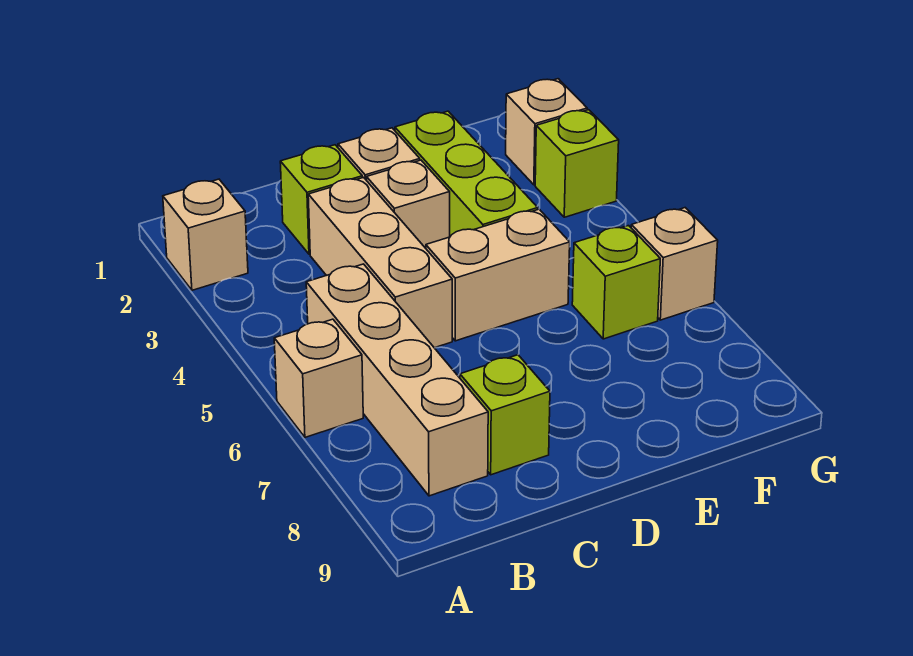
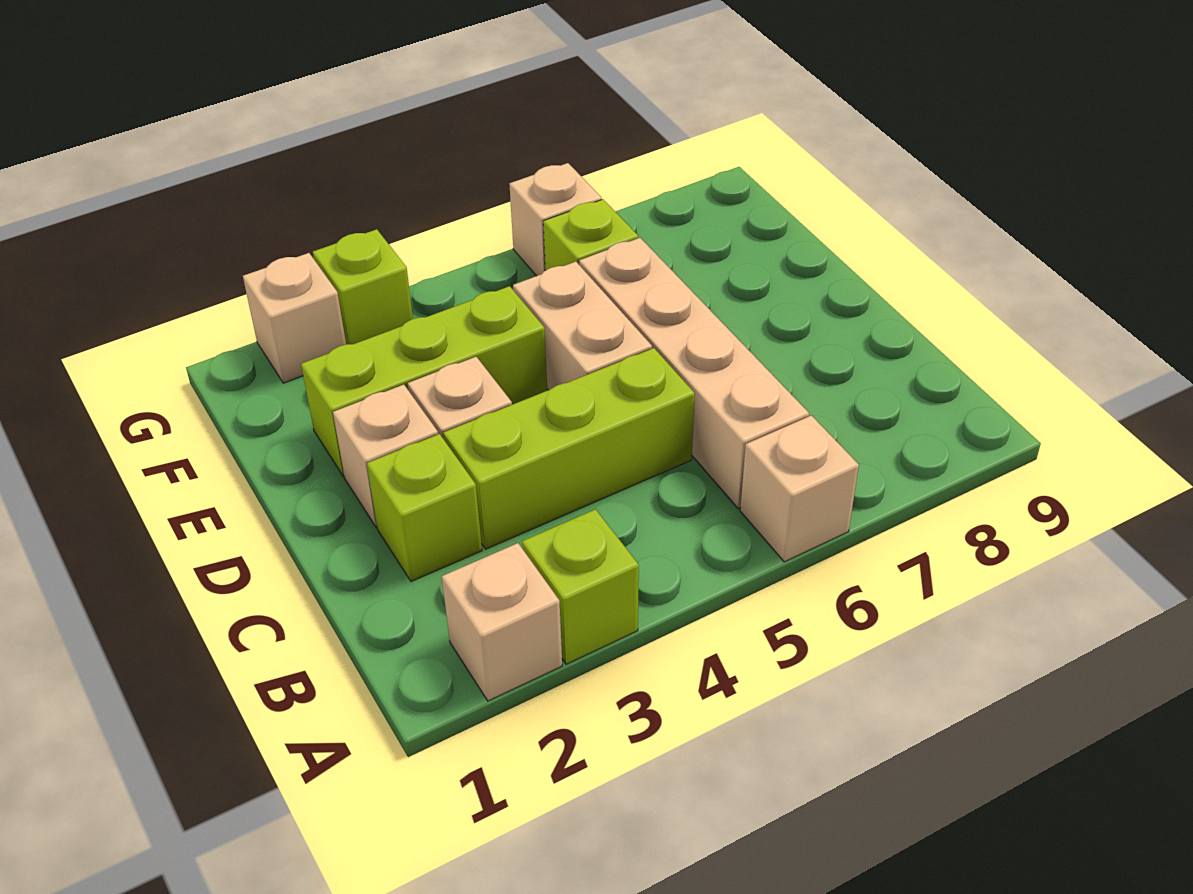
tan brick B5:B8 level 1 -> tan brick B6:E6 level 1
tan brick C3:C5 level 1 -> lime brick C3:C5 level 1
lime brick C8 level 1 -> lime brick A3 level 1

